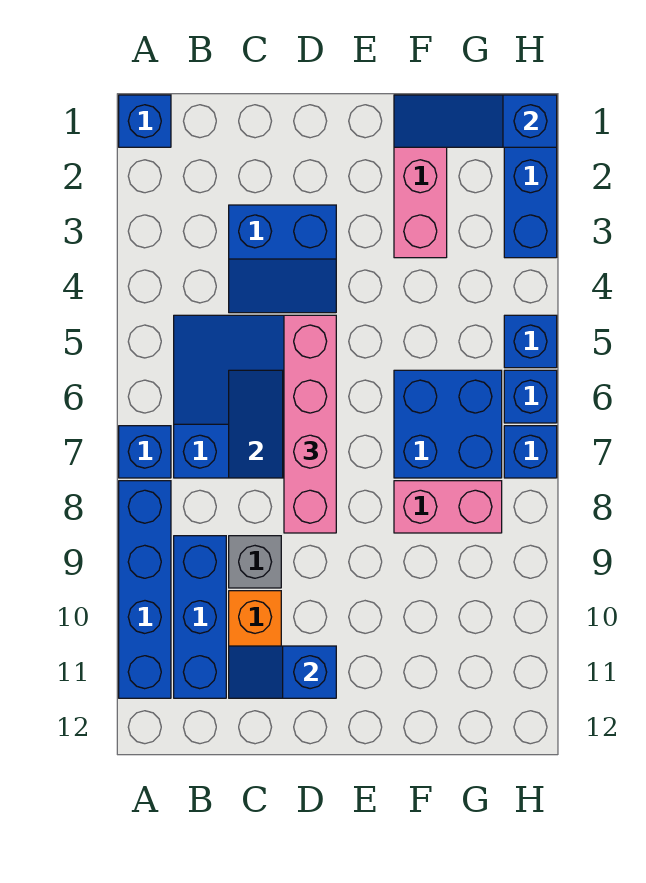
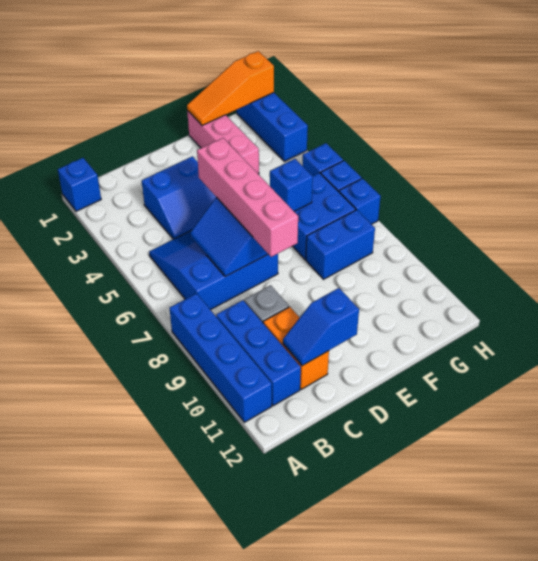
blue brick A7 level 1 -> blue brick F6 level 2
blue slope F1:H1 level 2 top H -> orange slope F1:H1 level 2 top H
pink brick F8:G8 level 1 -> blue brick F8:G8 level 1

